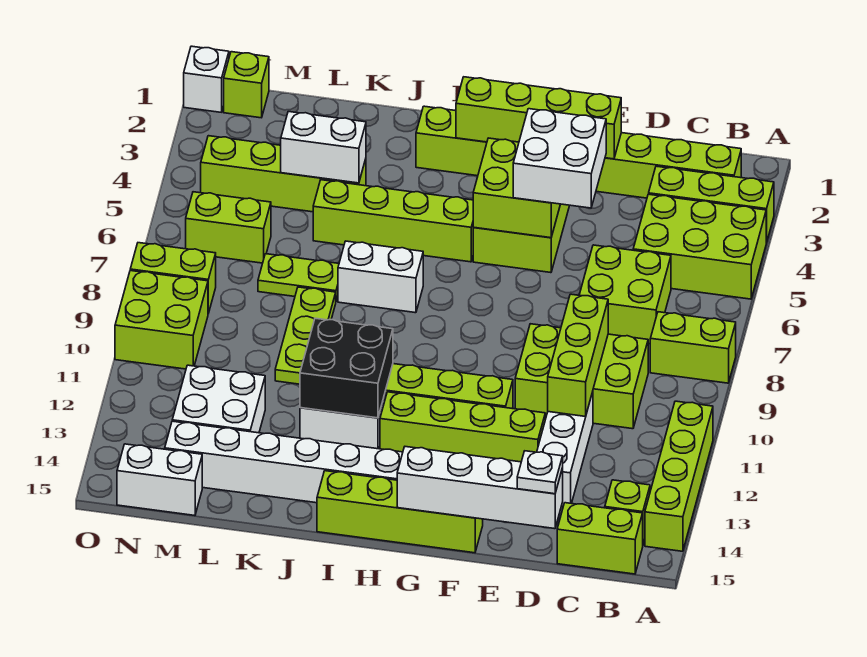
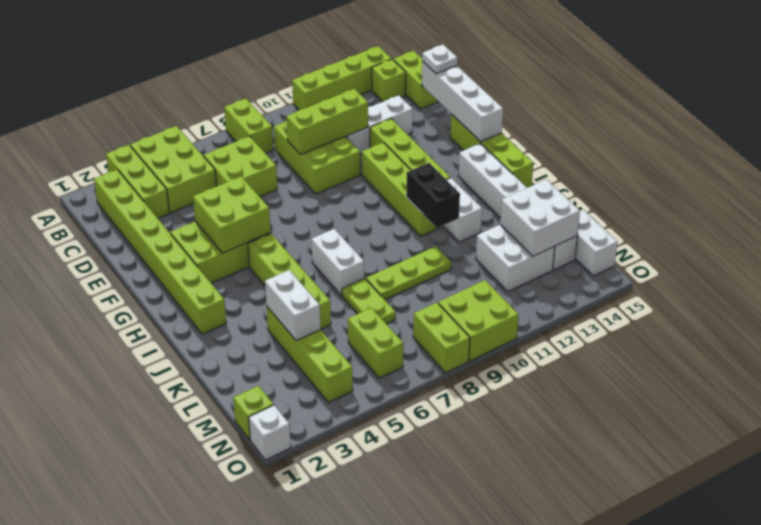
lime brick E2:H2 level 2 -> none
white brick E4:F5 level 3 -> white brick L13:M14 level 2
black brick I11:J12 level 2 -> black brick I11:J11 level 2

